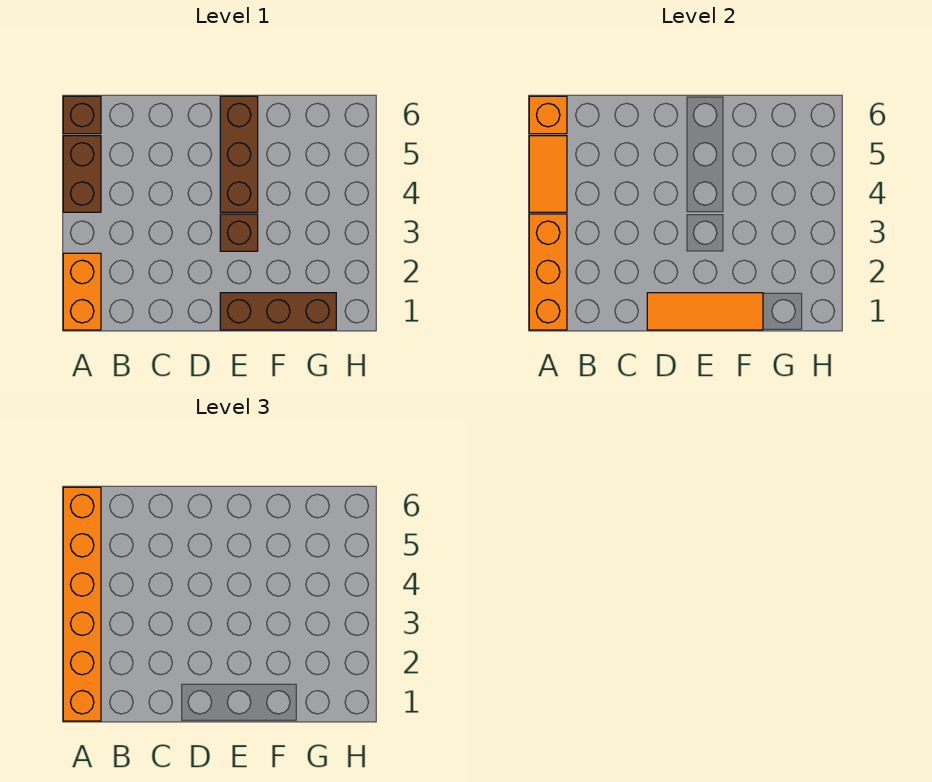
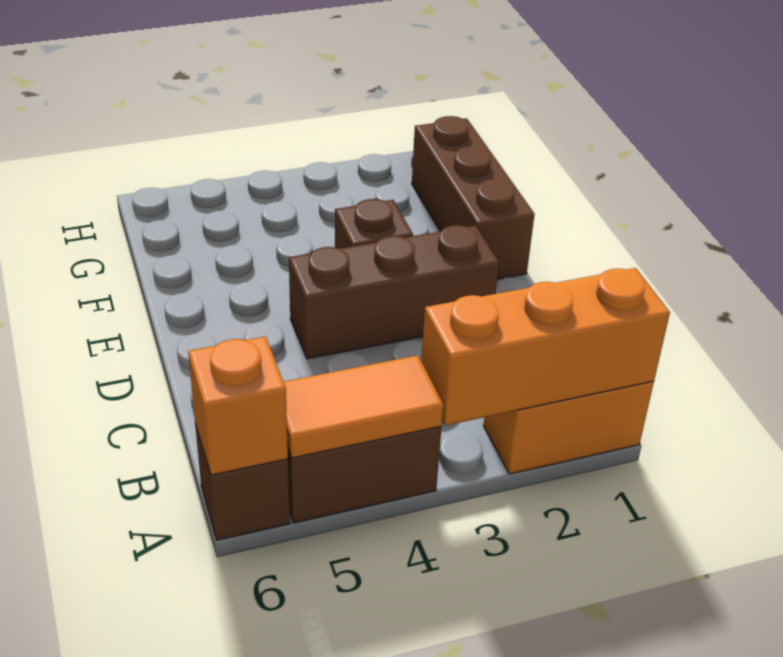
orange brick A1:A6 level 3 -> none
orange tile D1:F1 level 2 -> none
brown brick E4:E6 level 1 -> brown brick D2:D4 level 1

